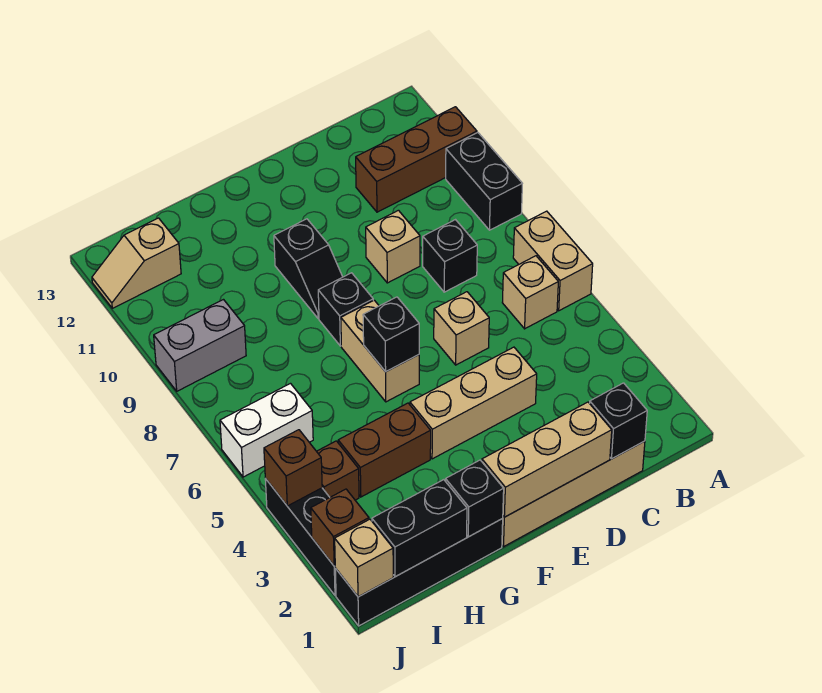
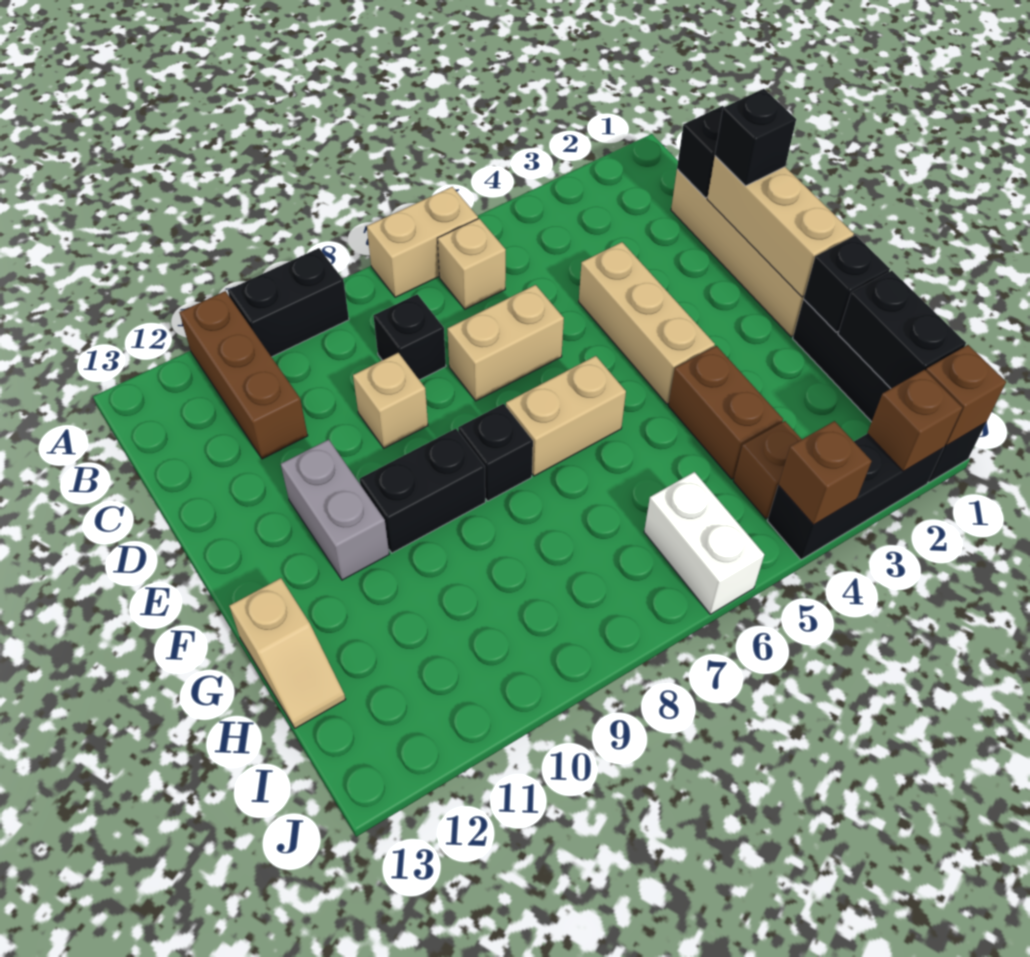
tan brick D6 level 1 -> tan brick D6:D7 level 1
black brick F6 level 2 -> black brick D1 level 3
black slope F9:F10 level 1 top 10 -> black brick F9:F10 level 1
grey brick I9:J9 level 1 -> grey brick E11:F11 level 1
tan slope I12:J12 level 1 top I -> tan slope G13:H13 level 1 top G
tan brick J1 level 2 -> brown brick J1 level 2

